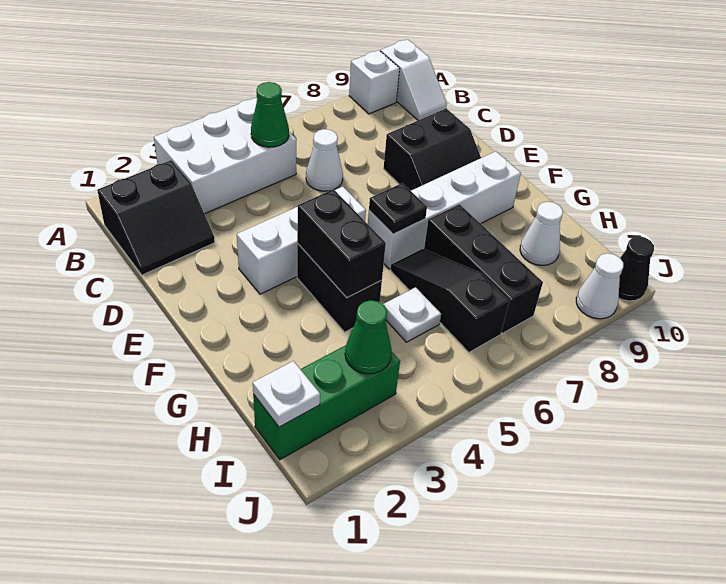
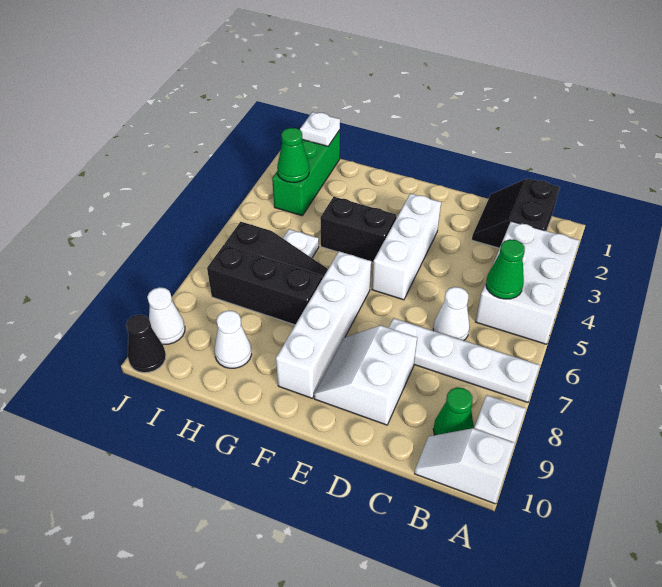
none -> white plate A7:D7 level 1
none -> green cone B9 level 1
black slope D8:E9 level 1 top D -> white slope D8:E9 level 1 top D
black brick F4:G4 level 2 -> none
black plate F6 level 2 -> none

